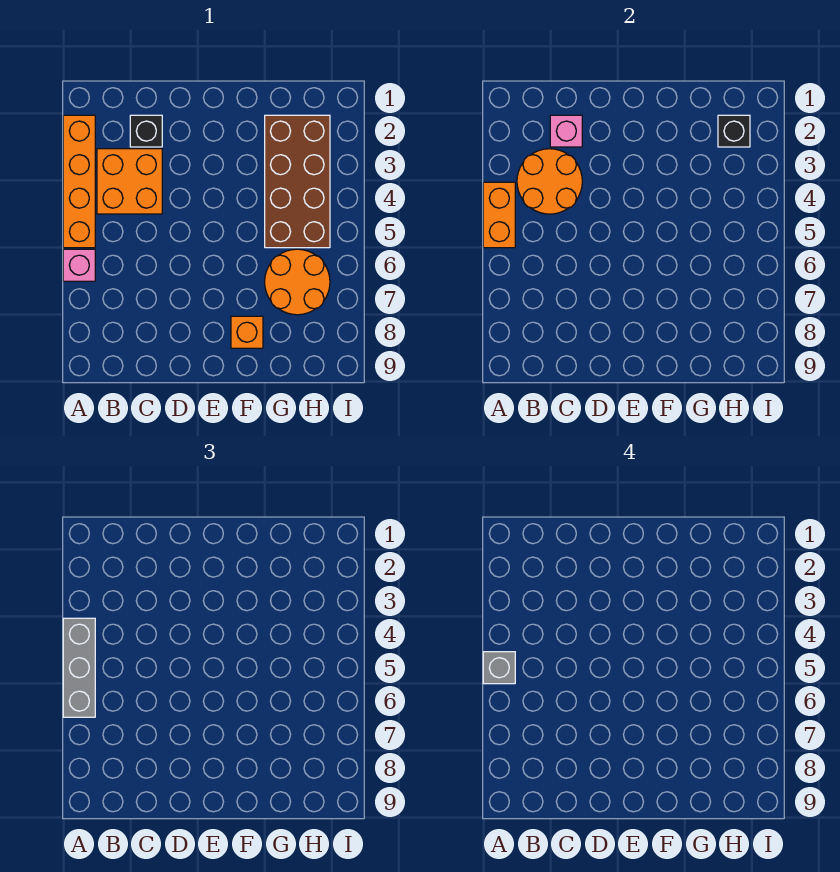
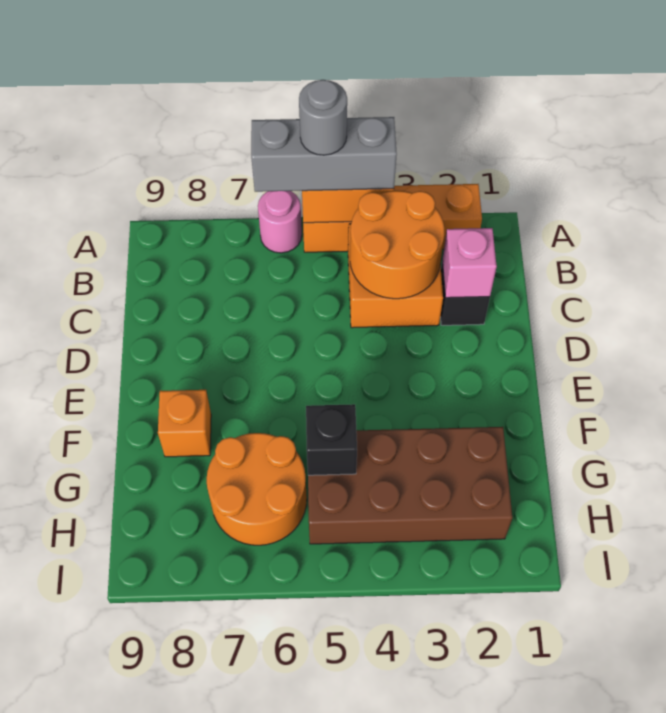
grey brick A5 level 4 -> grey round brick A5 level 4
pink brick A6 level 1 -> pink round brick A6 level 1
black brick H2 level 2 -> black brick G5 level 2

